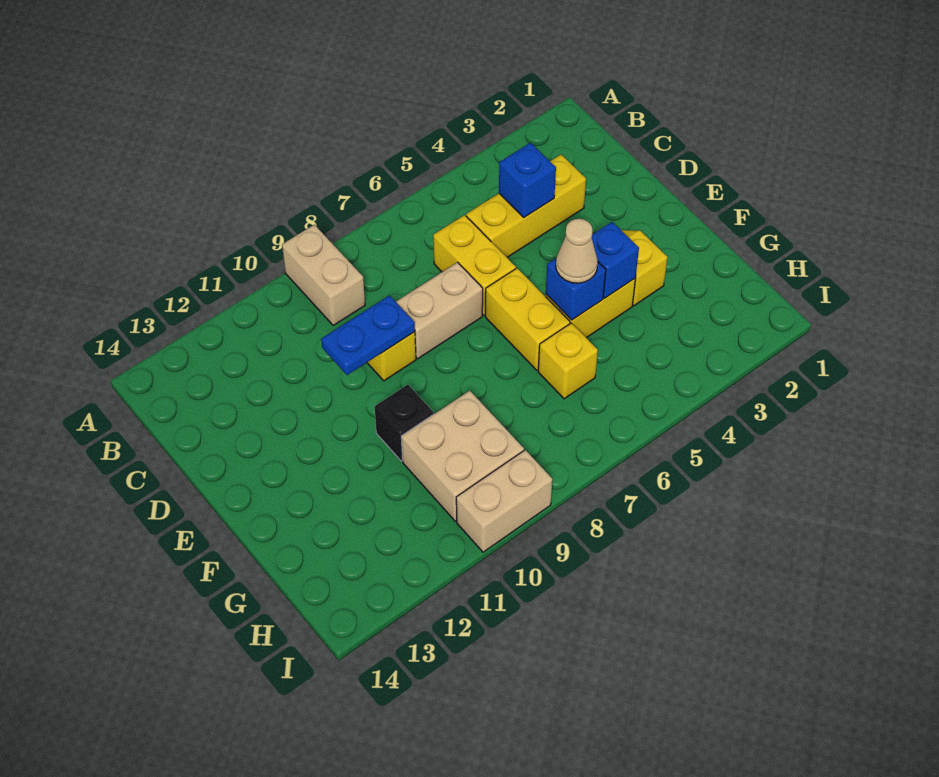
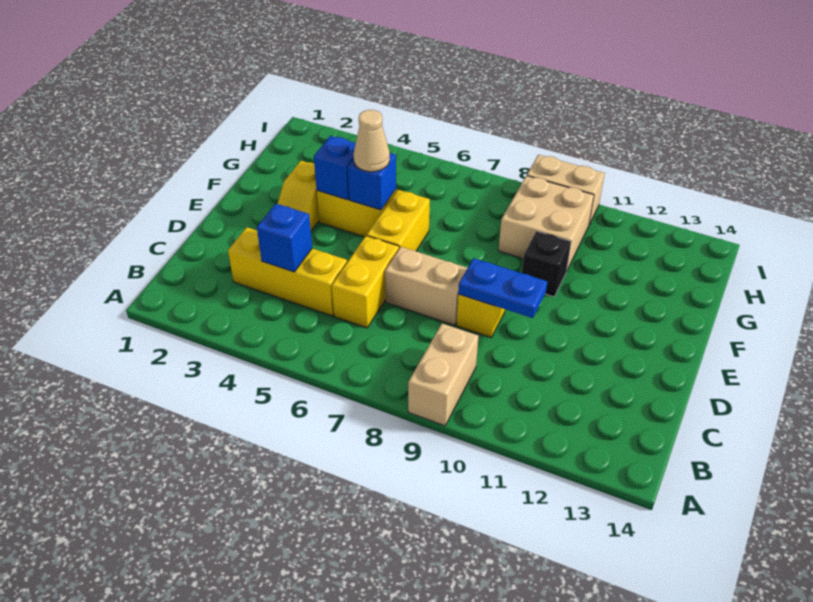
yellow brick G6 level 1 -> none

